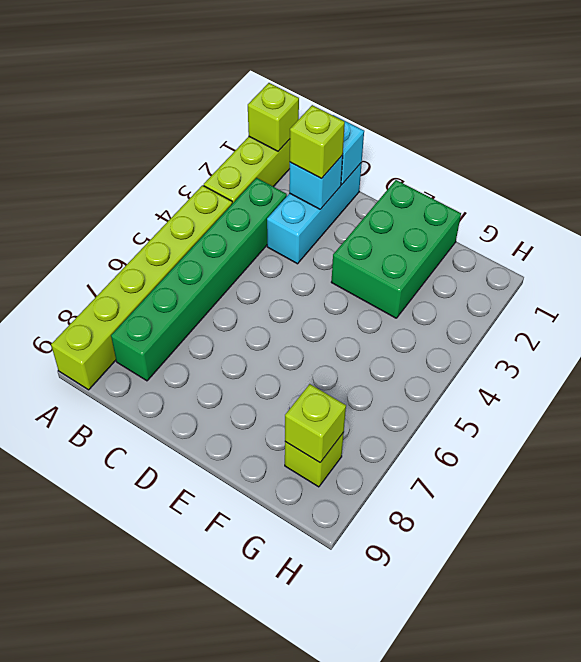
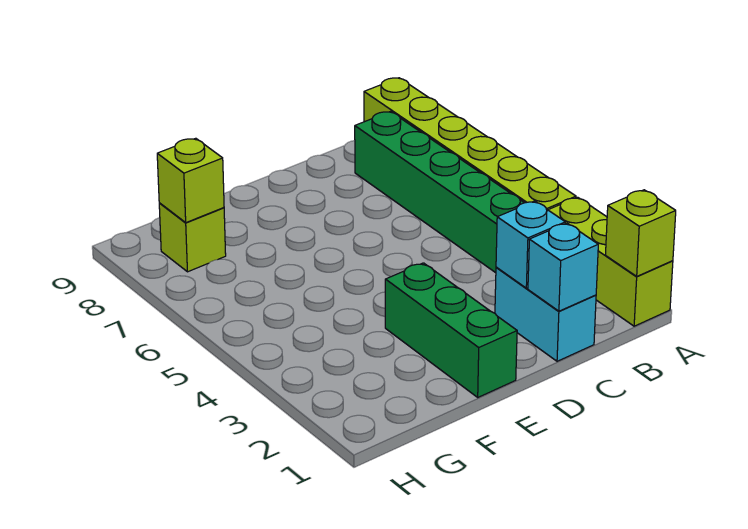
cyan brick C1:C3 level 1 -> cyan brick C1:C2 level 1
lime brick C2 level 3 -> none
green brick E1:F3 level 1 -> green brick E1:E3 level 1

